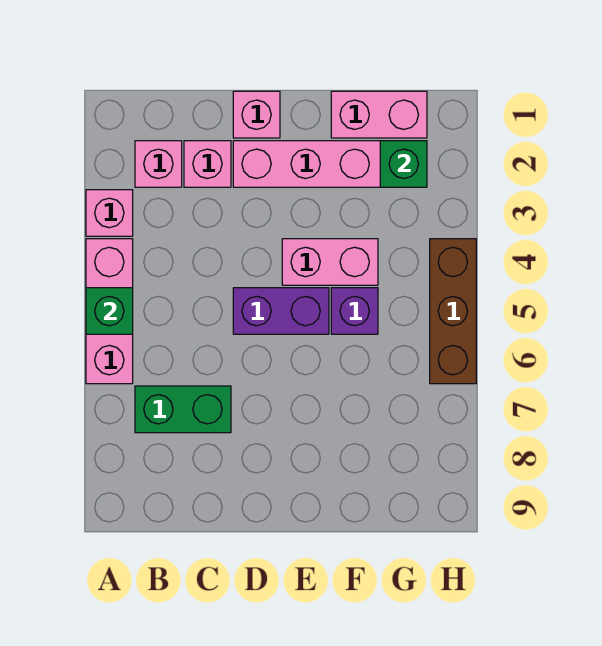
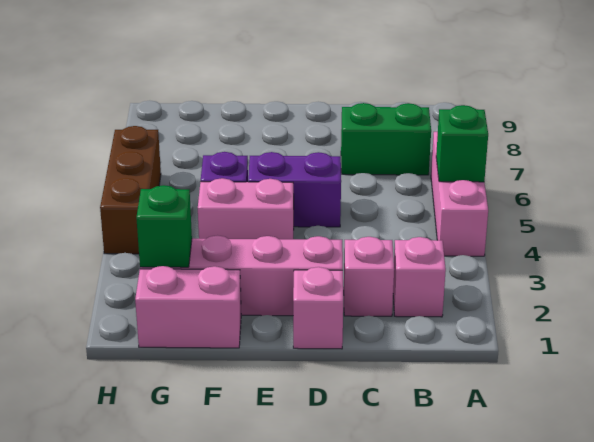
pink brick A3 level 1 -> none

